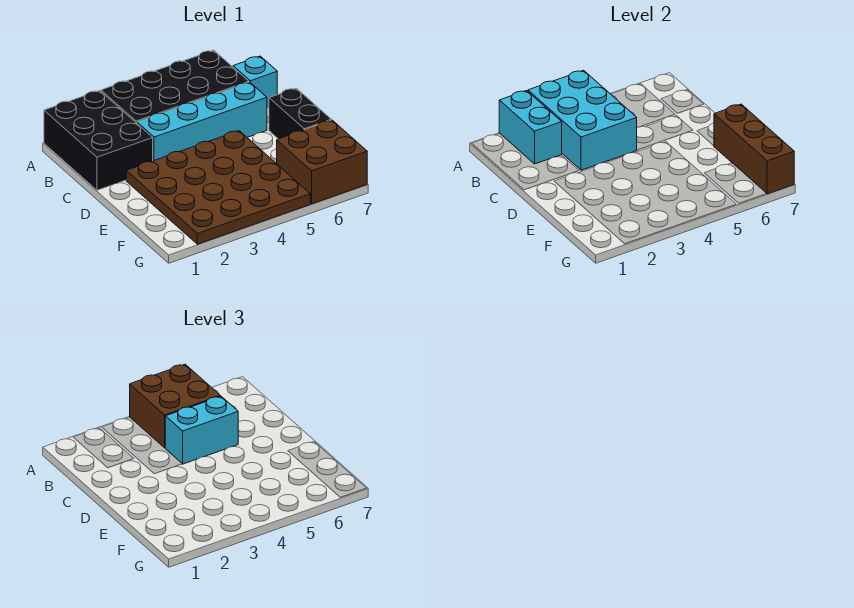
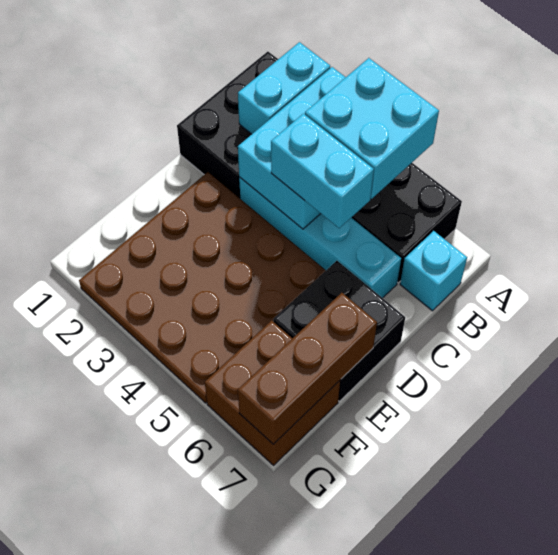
brown brick A4:B5 level 3 -> cyan brick A4:B5 level 3
black brick D7:E7 level 1 -> black brick D6:E7 level 1

